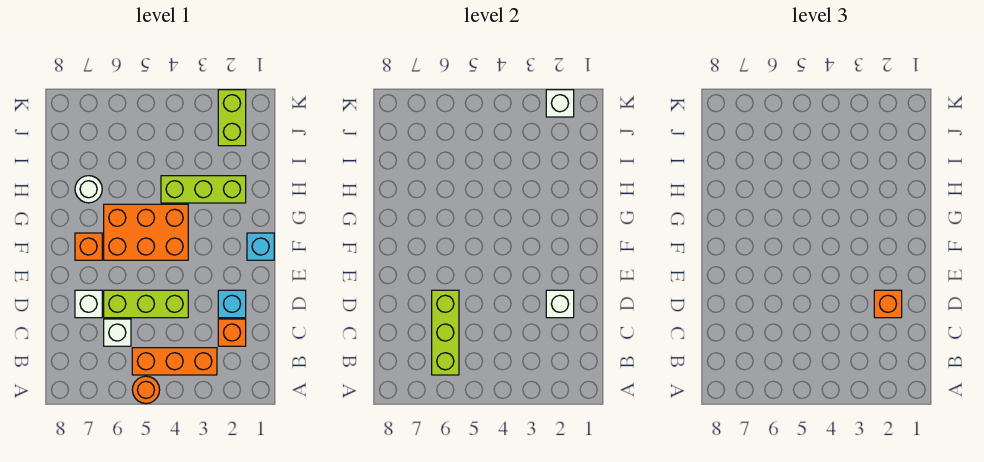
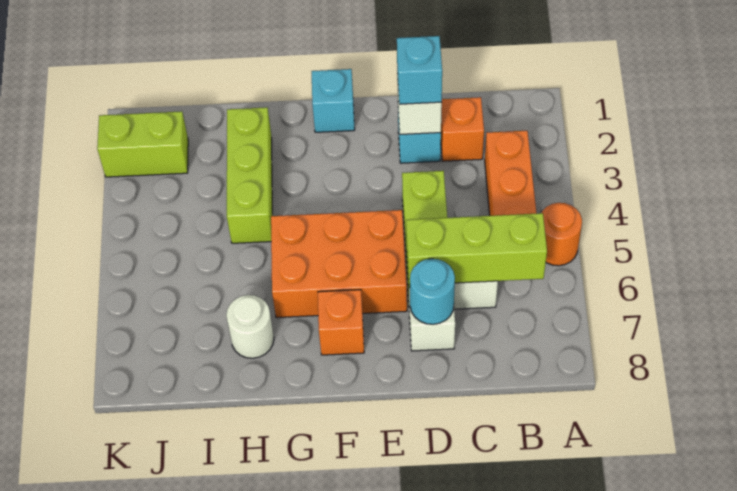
orange brick D2 level 3 -> cyan brick D2 level 3
none -> cyan round brick D7 level 2
orange brick F4:G6 level 1 -> orange brick E5:G6 level 1
white brick K2 level 2 -> none

